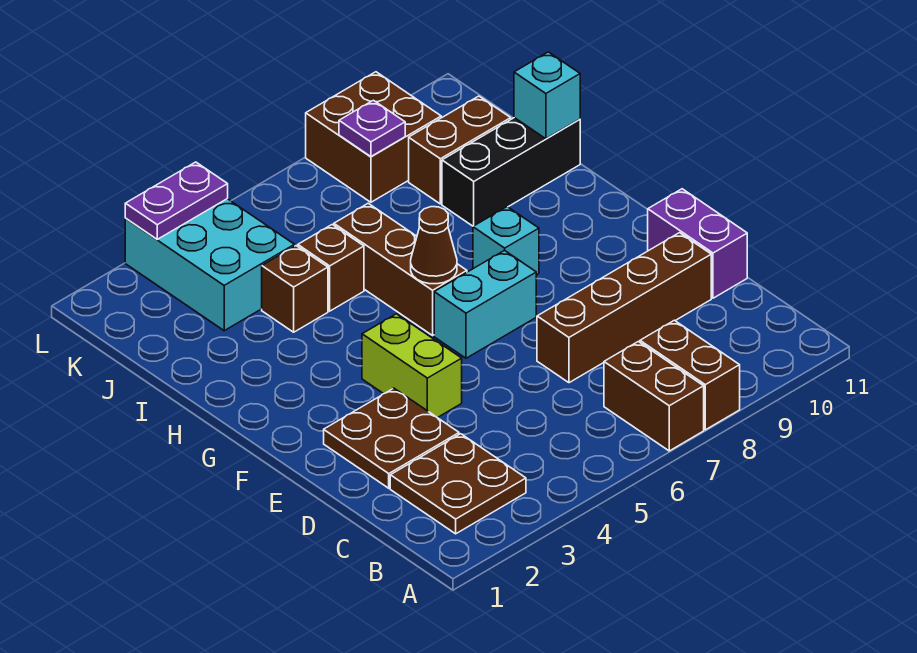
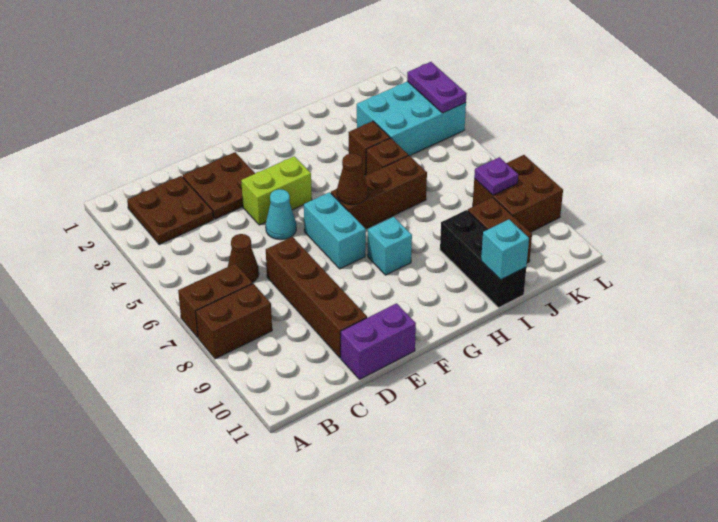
none -> brown cone C6 level 1
none -> cyan cone E5 level 1

